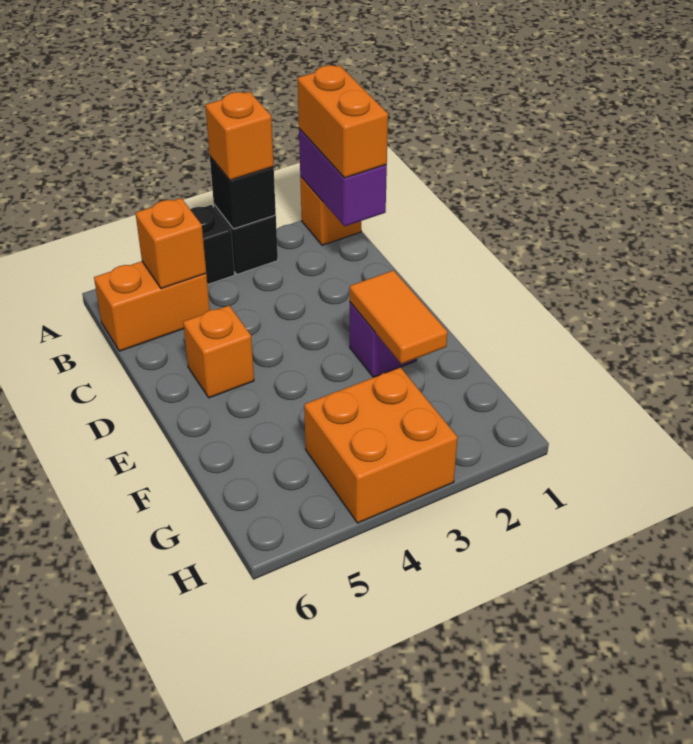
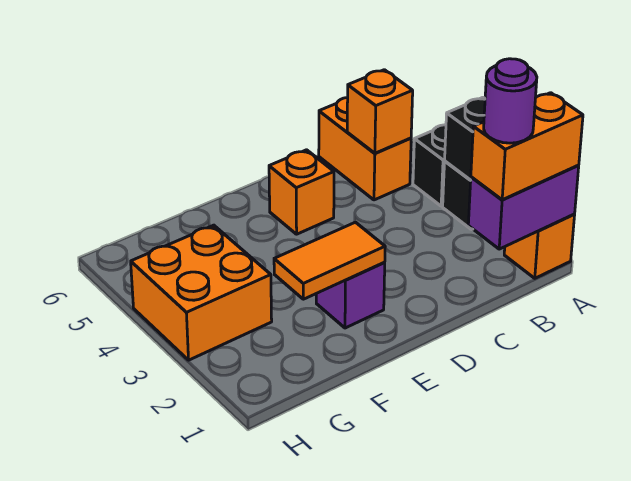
orange brick A3 level 3 -> none
none -> purple round brick B1 level 4

